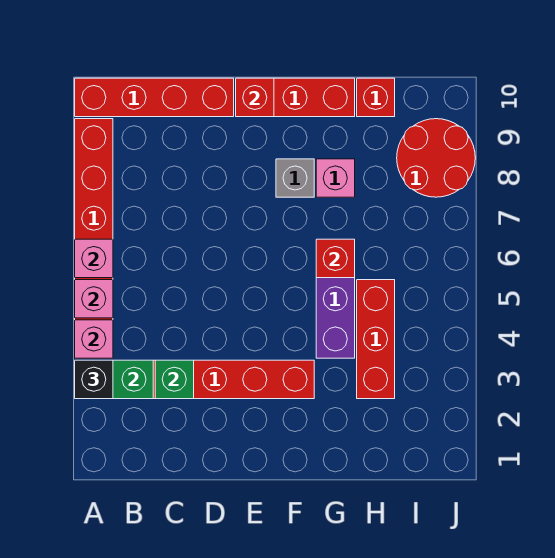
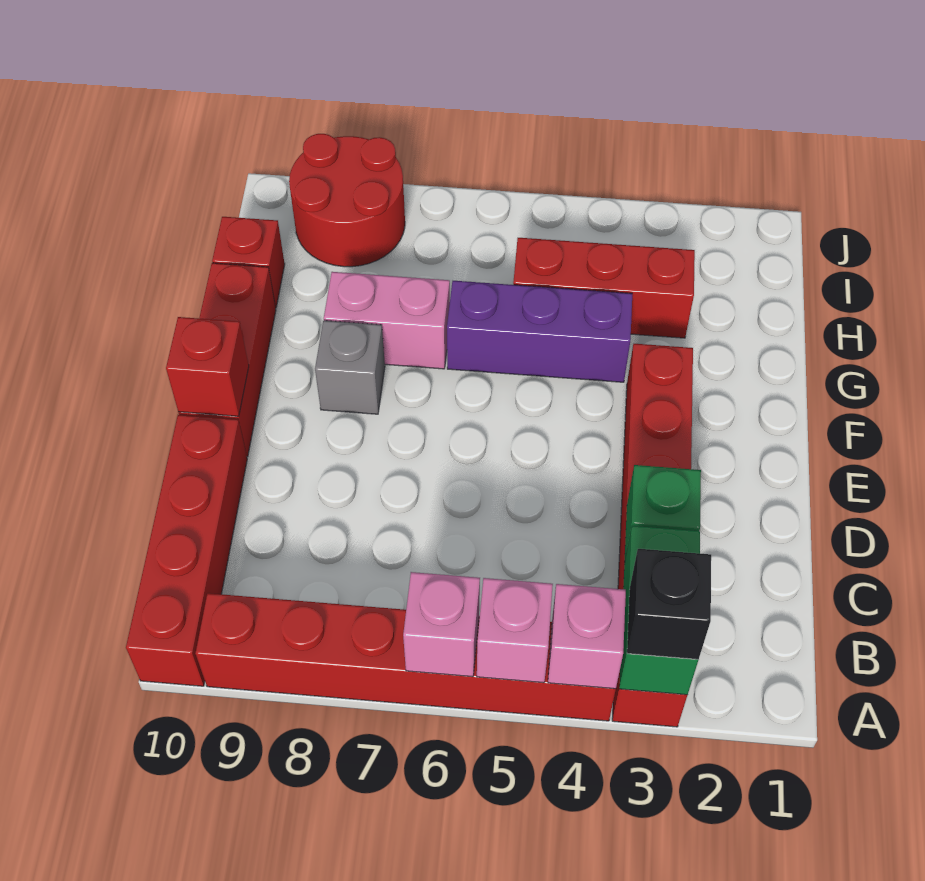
red brick G6 level 2 -> none
pink brick G8 level 1 -> pink brick G7:G8 level 1

